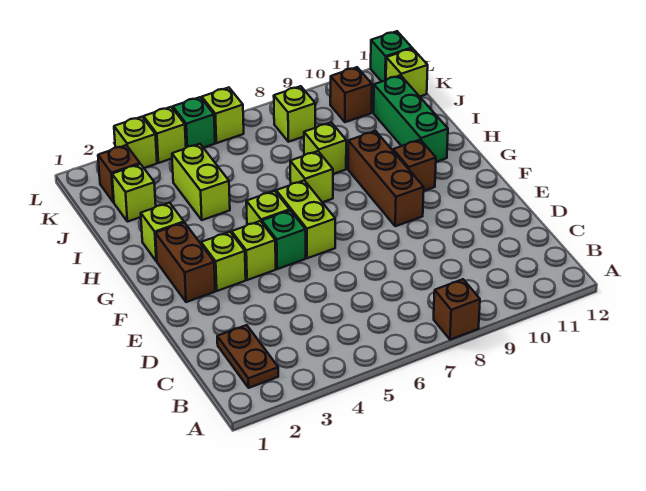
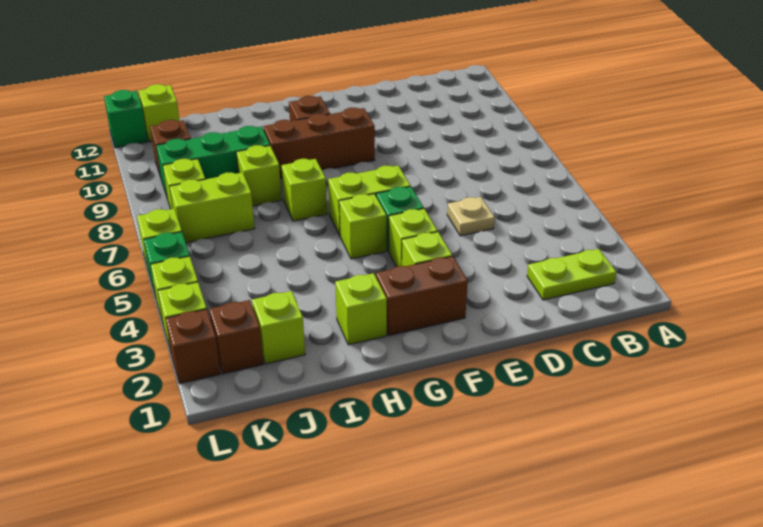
brown brick A8 level 1 -> brown brick L2 level 1
brown plate B2:C2 level 1 -> lime plate B2:C2 level 1
none -> tan plate D5 level 1
green brick H11:J11 level 1 -> green brick I9:K9 level 1
lime brick I4:J4 level 1 -> lime brick J7:K7 level 1

